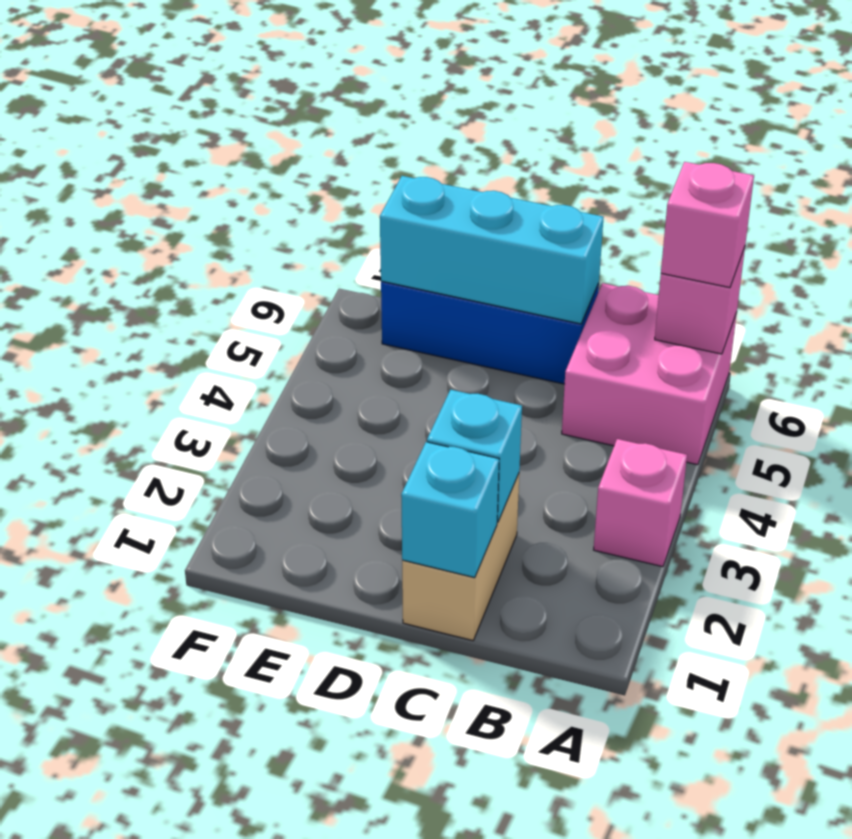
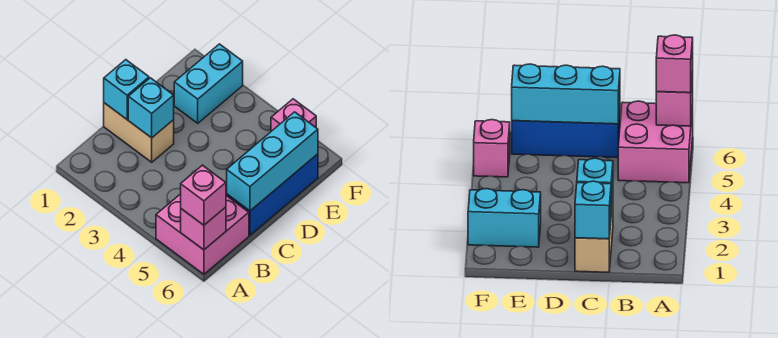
pink brick A3 level 1 -> pink brick F5 level 1
none -> cyan brick E2:F2 level 1

